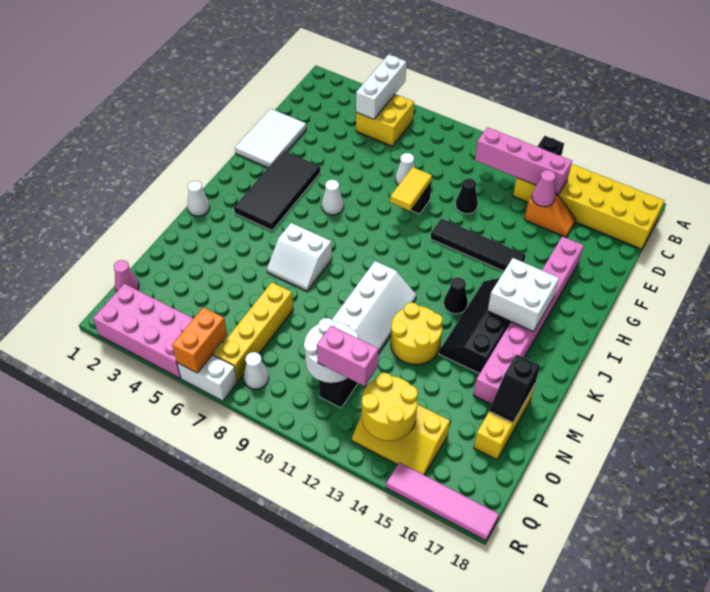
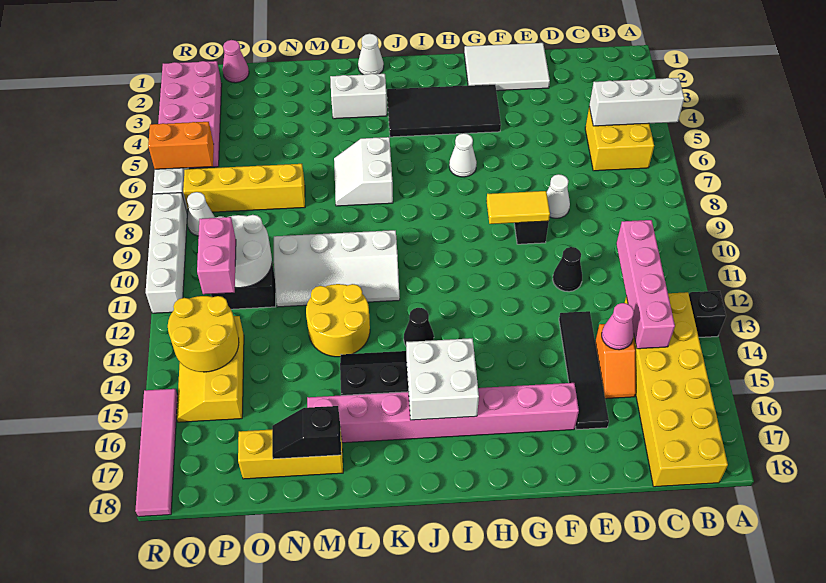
black tile G11:G14 level 1 -> black tile E13:E16 level 1
none -> white brick K3:L3 level 1
none -> white brick R8:R11 level 1

